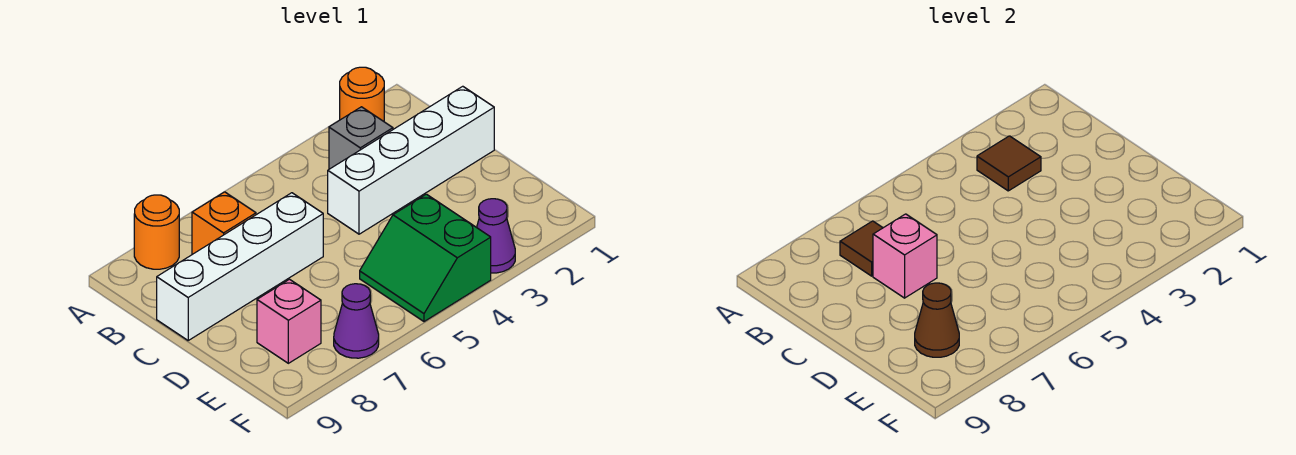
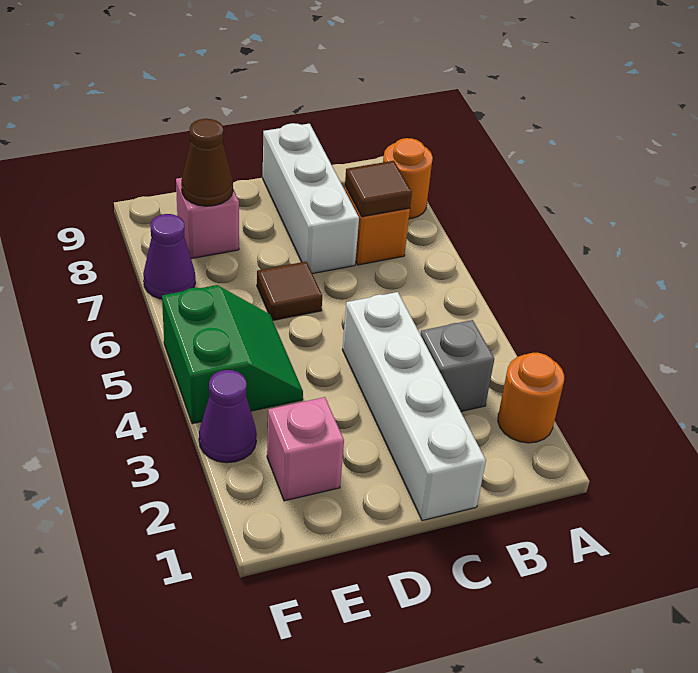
brown tile B3 level 2 -> brown tile D6 level 1
white brick C6:C9 level 1 -> white brick C7:C9 level 1
pink brick C7 level 2 -> pink brick E2 level 1
green slope E4:F5 level 1 top 4 -> green slope E4:F5 level 1 top F

